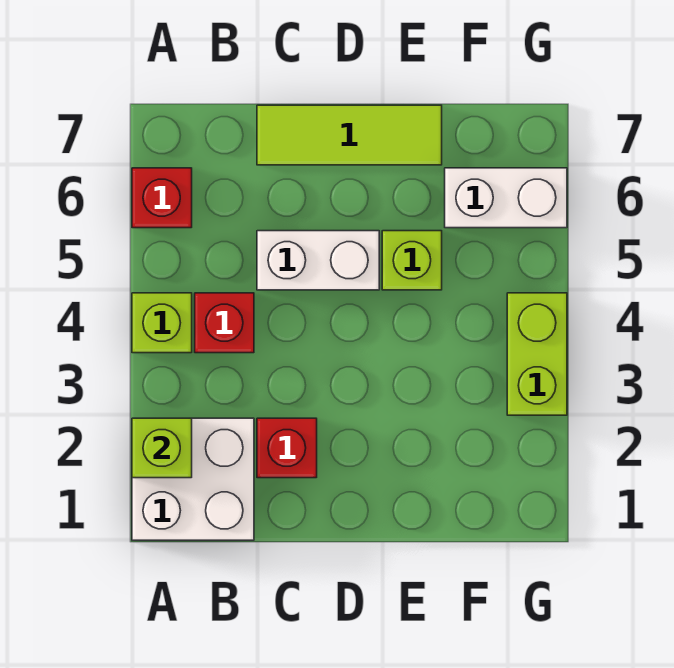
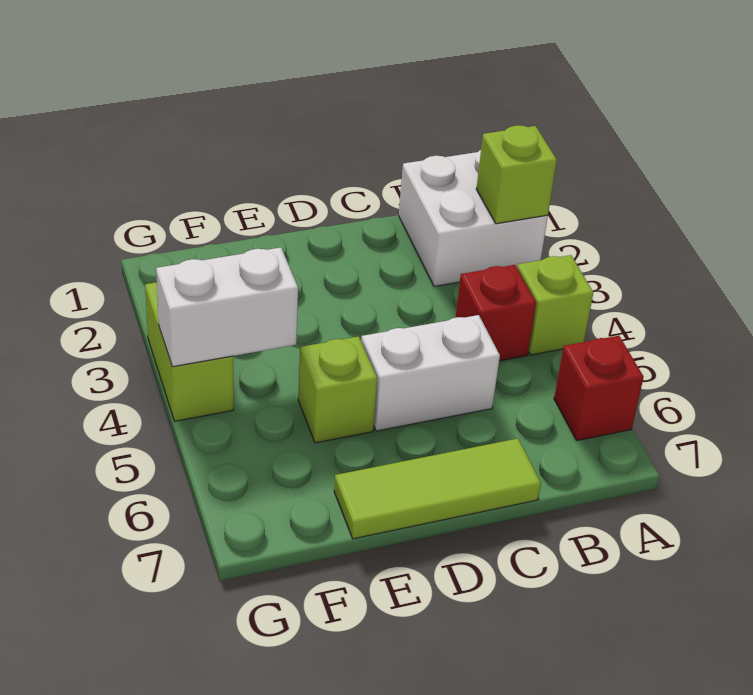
red brick C2 level 1 -> none
white brick F6:G6 level 1 -> white brick F4:G4 level 2

